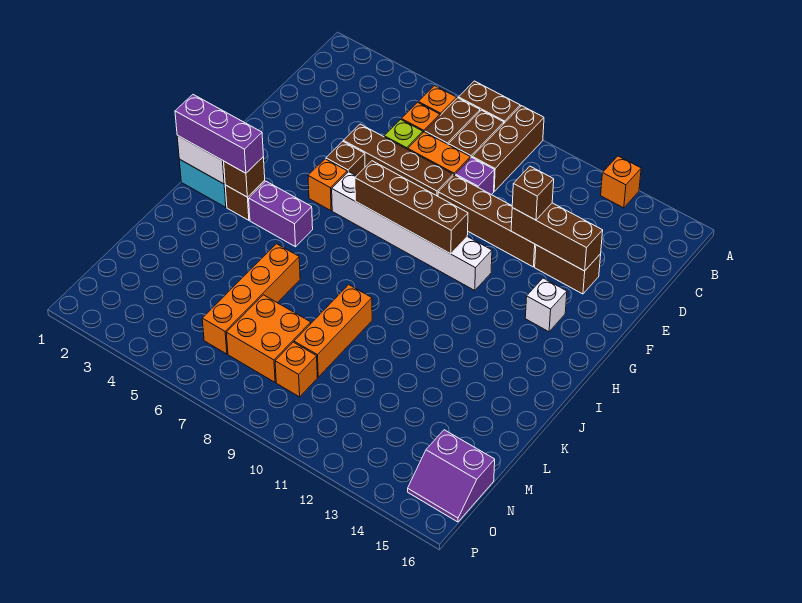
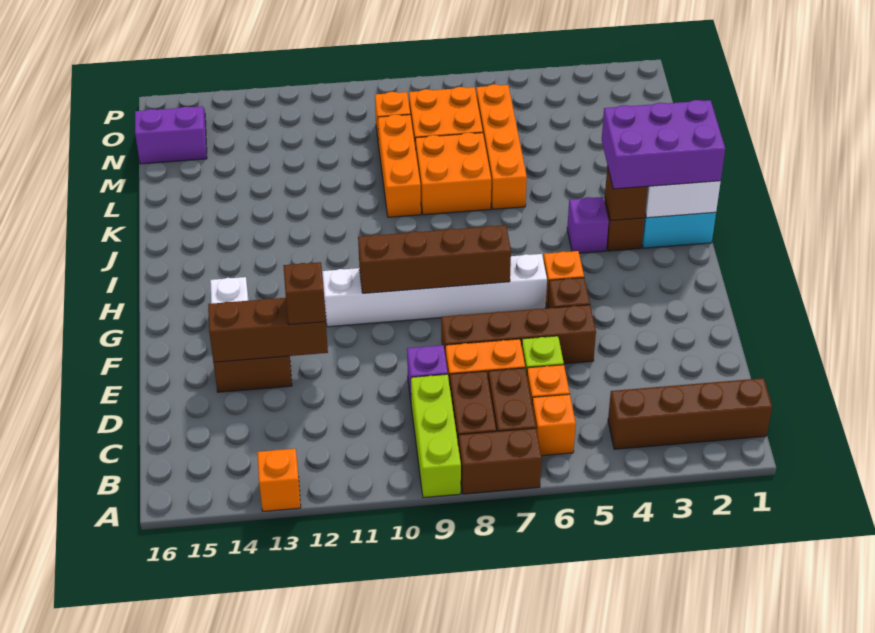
brown brick A9:C9 level 1 -> lime brick A9:C9 level 1
brown brick E9:E12 level 1 -> brown brick B1:B4 level 1
purple brick I1:I3 level 3 -> purple brick I1:J3 level 3
purple brick I4:I5 level 1 -> purple brick I4 level 1
none -> orange brick K7:L8 level 1

